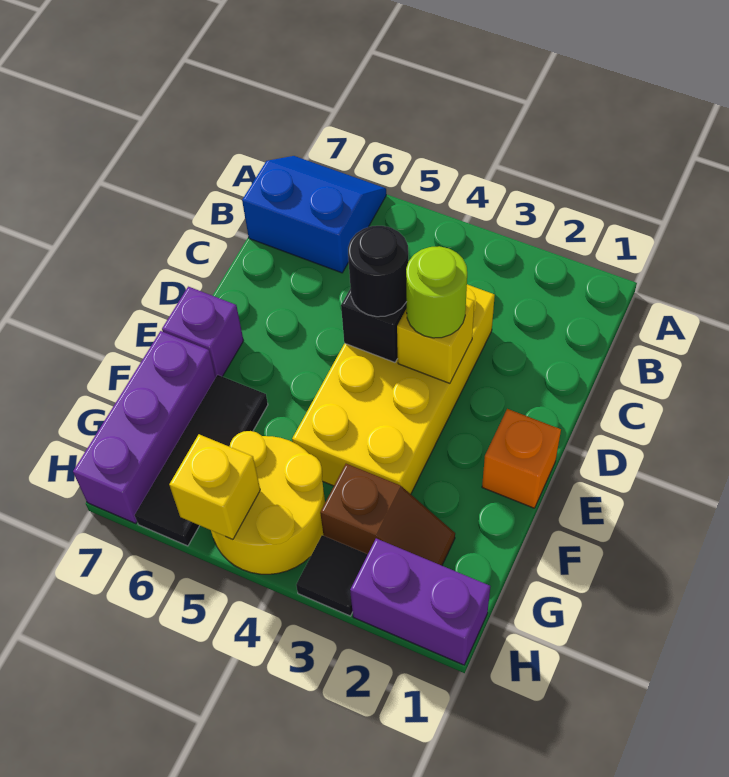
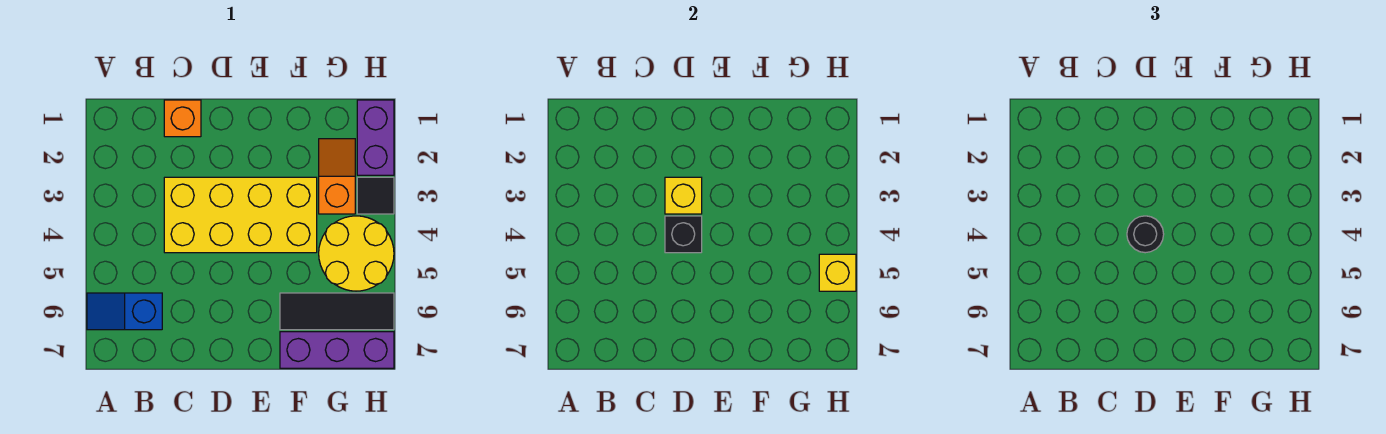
blue slope A6:B7 level 1 top B -> blue slope A6:B6 level 1 top B
lime round brick D3 level 3 -> none
orange brick E1 level 1 -> orange brick C1 level 1
purple brick E7 level 1 -> none
brown slope G2:G3 level 1 top 3 -> orange slope G2:G3 level 1 top 3

